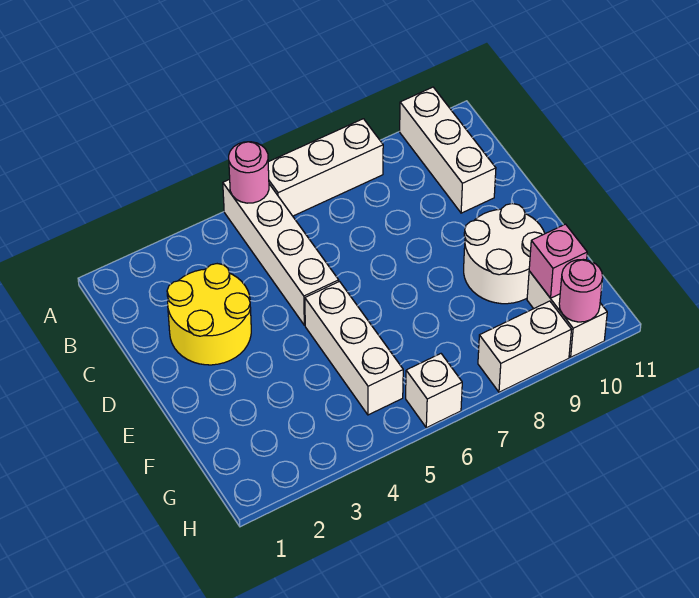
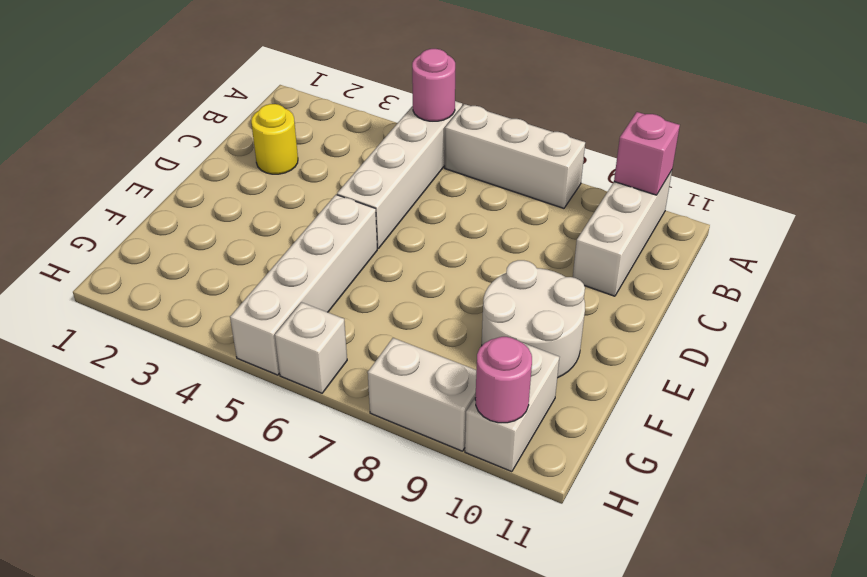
yellow round brick C2:D3 level 1 -> yellow round brick C2 level 1
white brick E5:G5 level 1 -> white brick E5:H5 level 1
pink brick G10 level 2 -> pink brick A10 level 2

